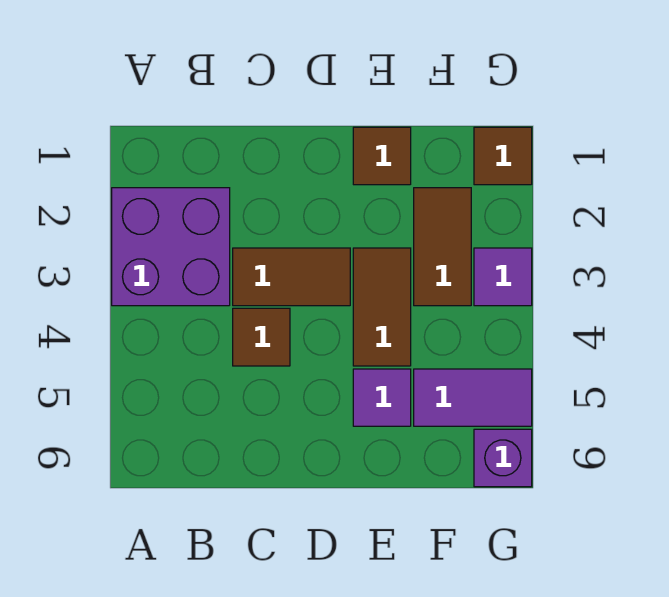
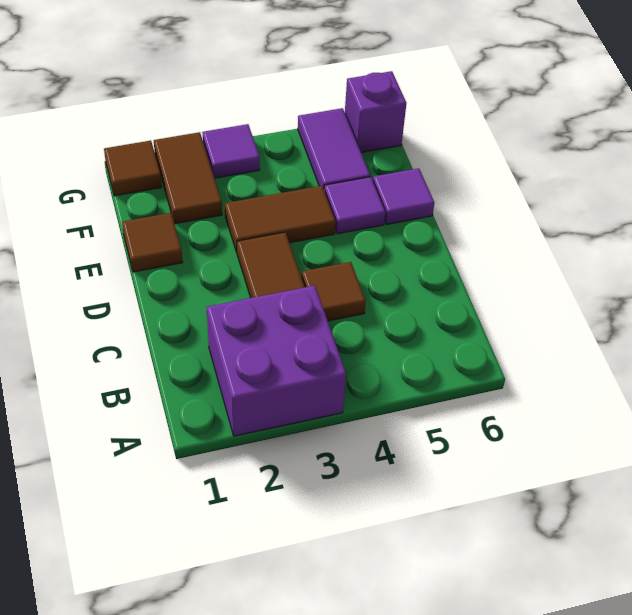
none -> purple tile E6 level 1
brown tile F2:F3 level 1 -> brown tile F2:G2 level 1

